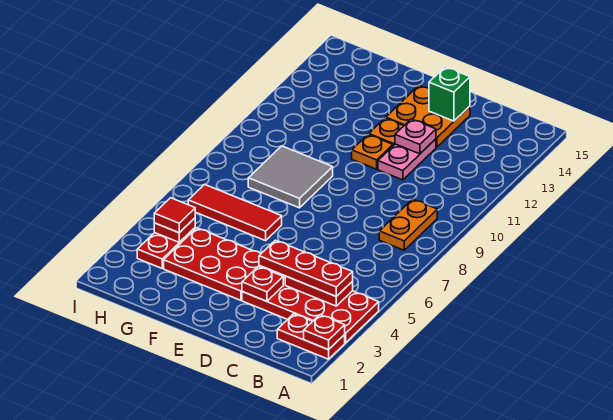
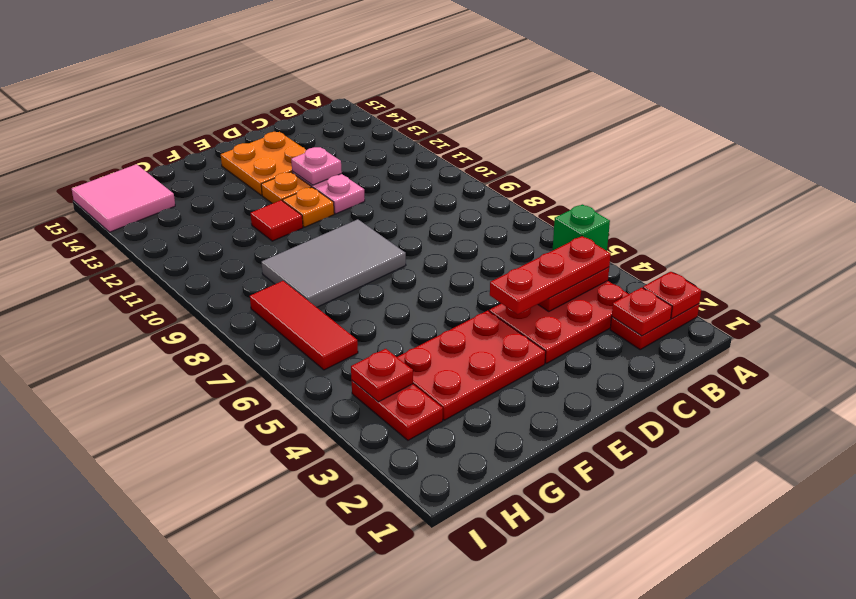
red plate A3:D4 level 1 -> red plate B3:D4 level 1
orange plate B8:B9 level 1 -> none
red plate D3 level 2 -> red plate B2 level 2
green brick D14 level 2 -> green brick A5 level 1
red tile F6:H6 level 1 -> red tile H6:H8 level 1
grey tile F8:G9 level 1 -> grey tile E8:G9 level 1
red tile H4 level 3 -> red tile F11 level 1
none -> pink tile H14:I15 level 1

